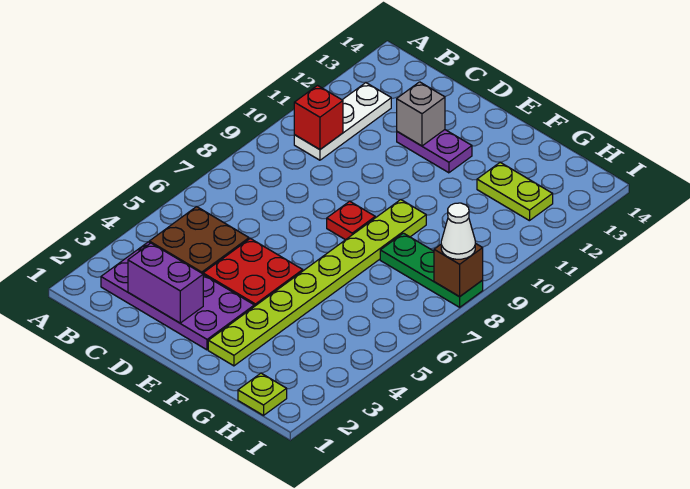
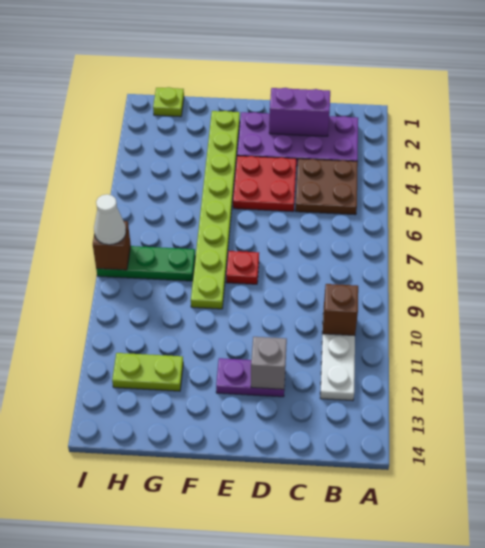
red brick B10 level 2 -> brown brick B10 level 2

